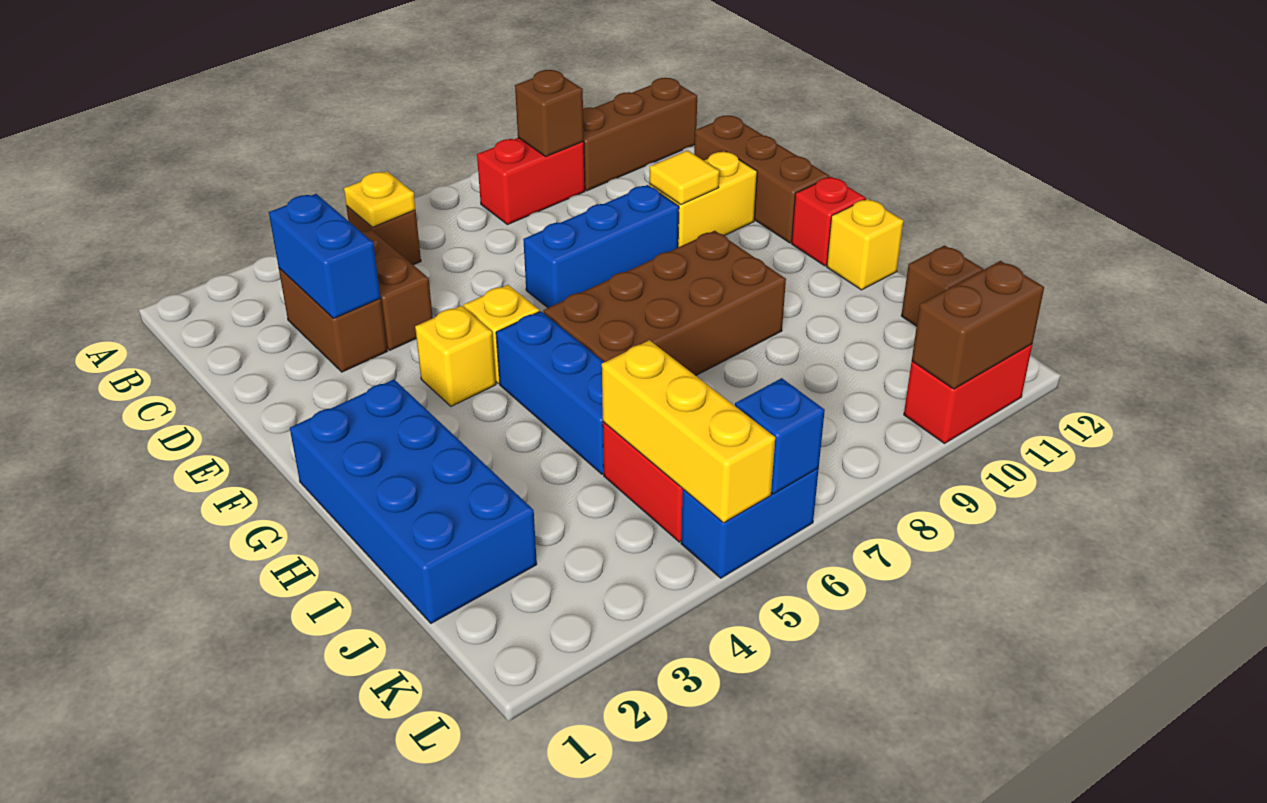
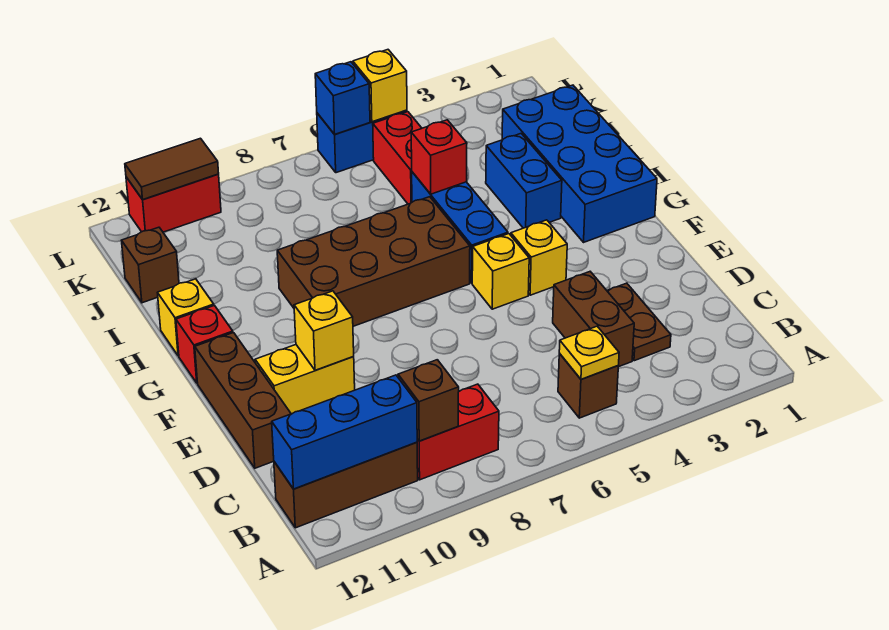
brown brick C3:D3 level 1 -> brown plate C3:D3 level 1
blue brick C3:D3 level 2 -> blue brick H3:I3 level 1
blue brick E7:E9 level 1 -> blue brick B10:B12 level 2
yellow tile E10 level 2 -> yellow brick E10 level 2
none -> red brick I5 level 2
yellow brick J5:L5 level 2 -> yellow brick L5 level 2
brown brick L10:L11 level 2 -> brown tile L10:L11 level 2

